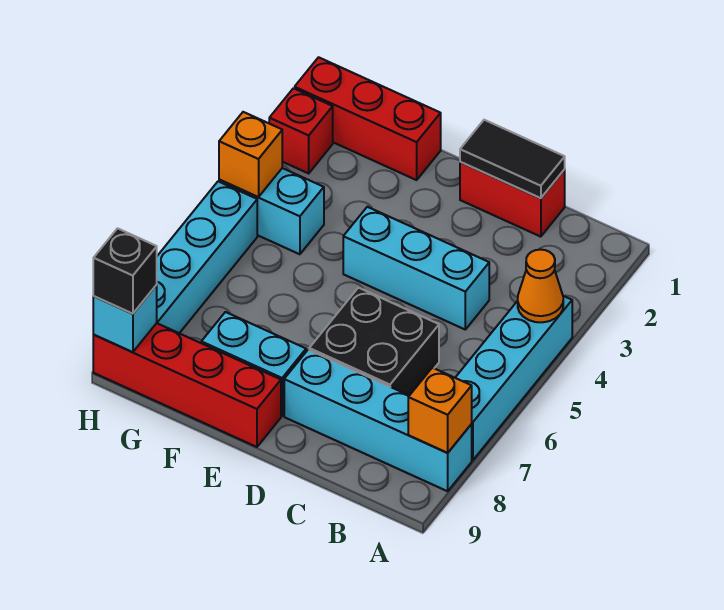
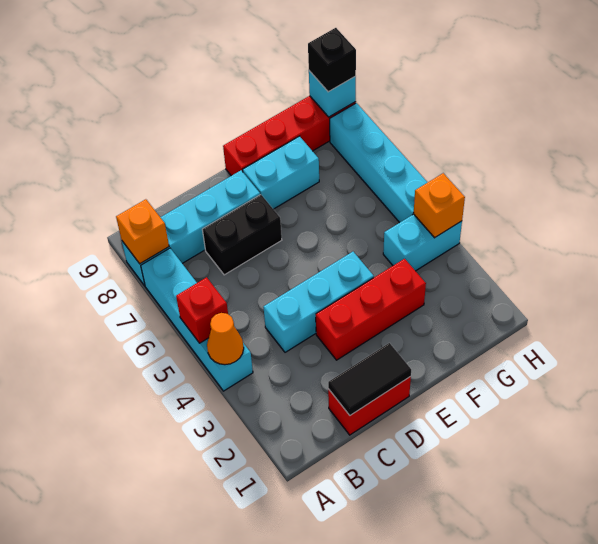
black brick C6:D7 level 1 -> black brick C7:D7 level 1
red brick F1:H1 level 1 -> red brick D3:F3 level 1
red brick H2 level 1 -> red brick A5 level 2

